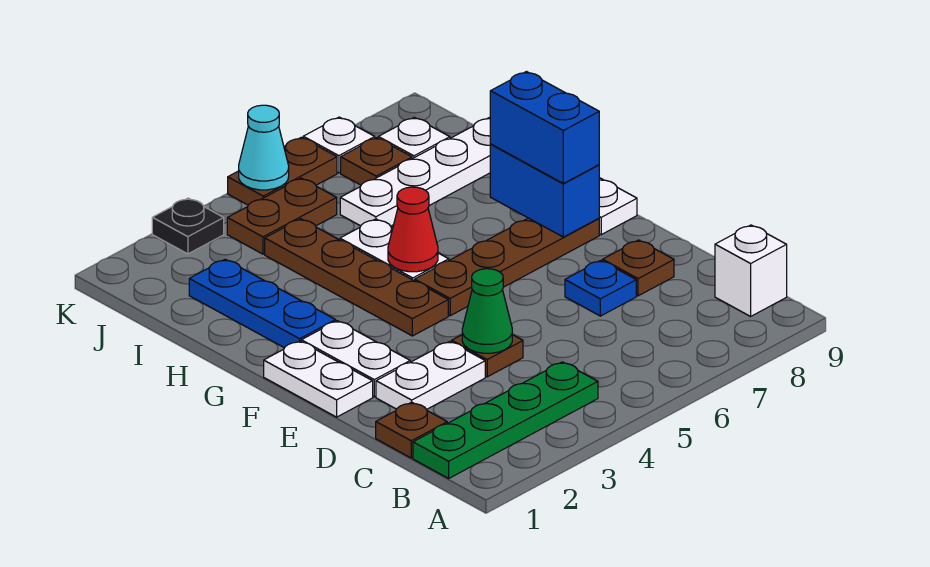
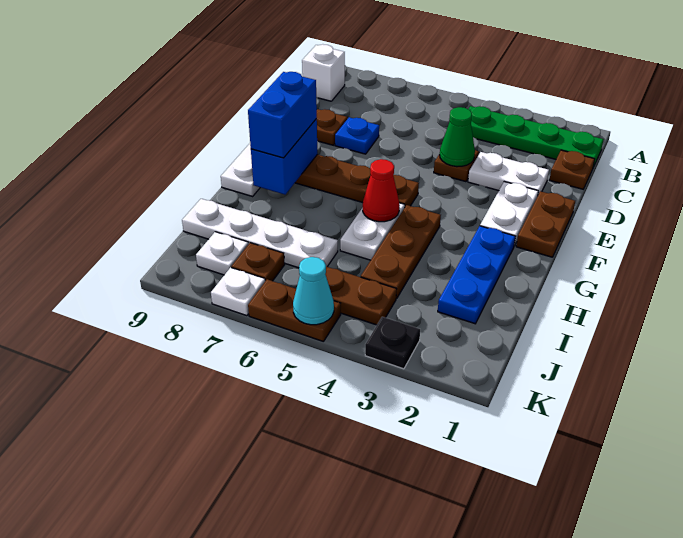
white plate E1:F1 level 1 -> brown plate E1:F1 level 1
brown plate F4:I4 level 1 -> brown plate G4:I4 level 1

